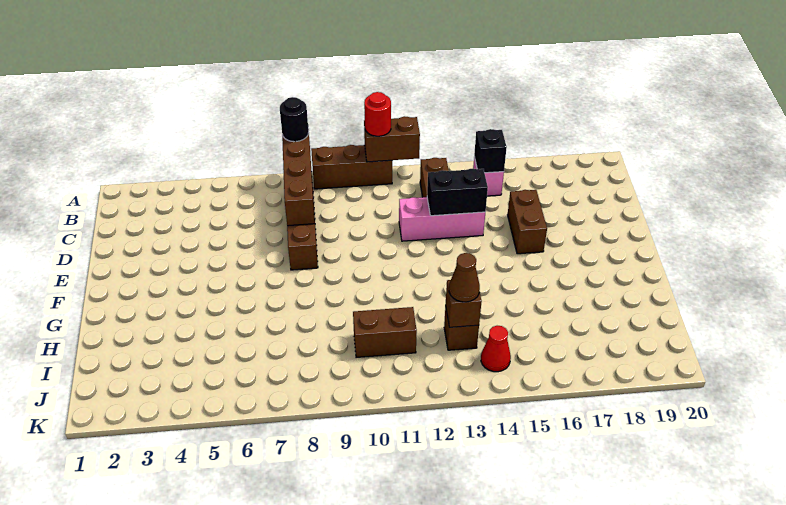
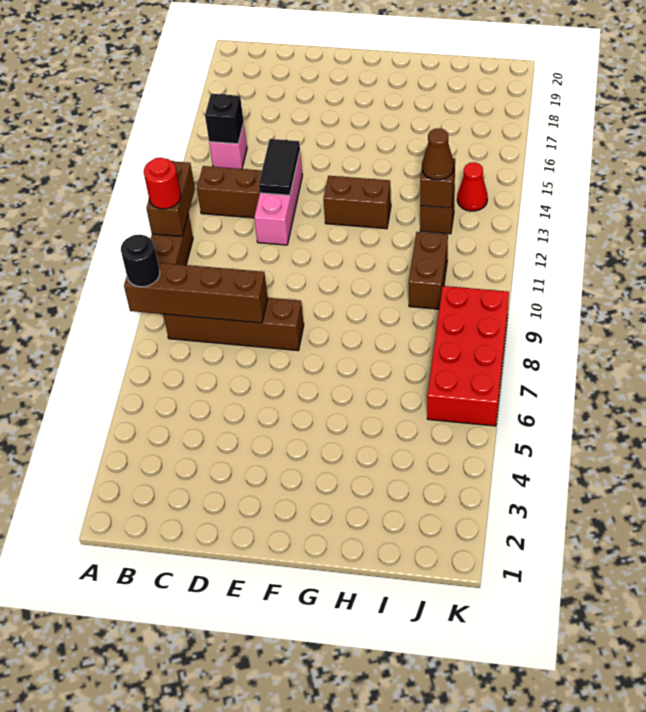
black brick D13:D14 level 2 -> black tile D13:D14 level 2
brown brick D16:E16 level 1 -> brown brick F13:G13 level 1
none -> red brick J6:K9 level 1

